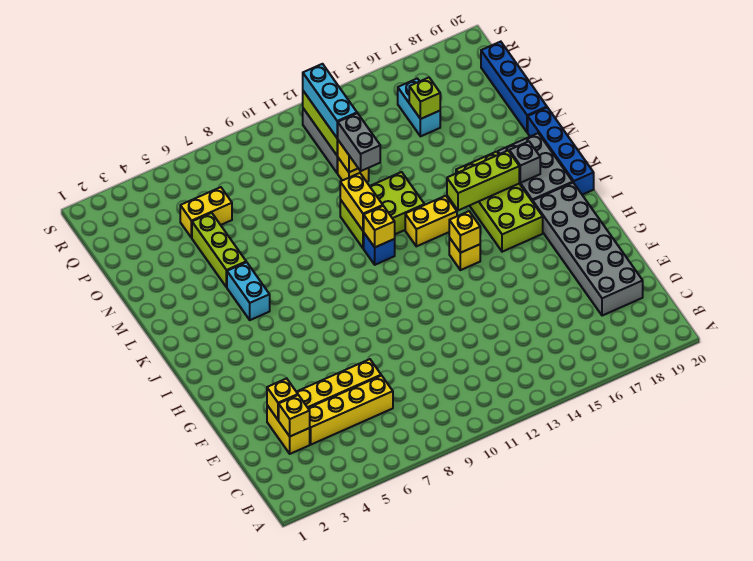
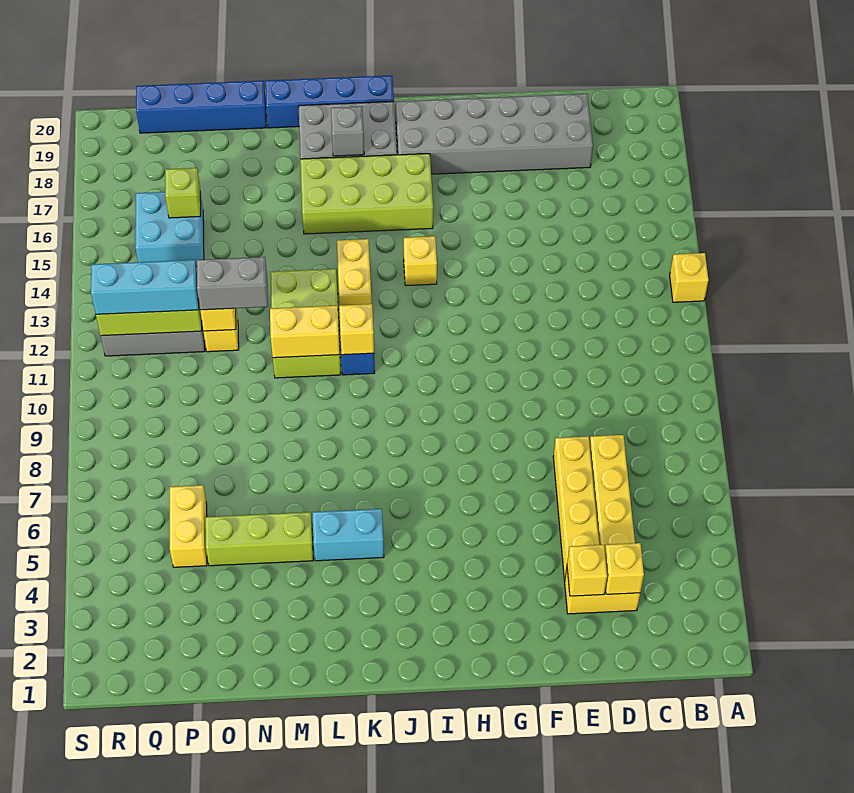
yellow brick I14 level 2 -> yellow brick A13 level 1
lime brick K15:K17 level 2 -> none
cyan brick P16:Q16 level 1 -> cyan brick P15:Q16 level 1

